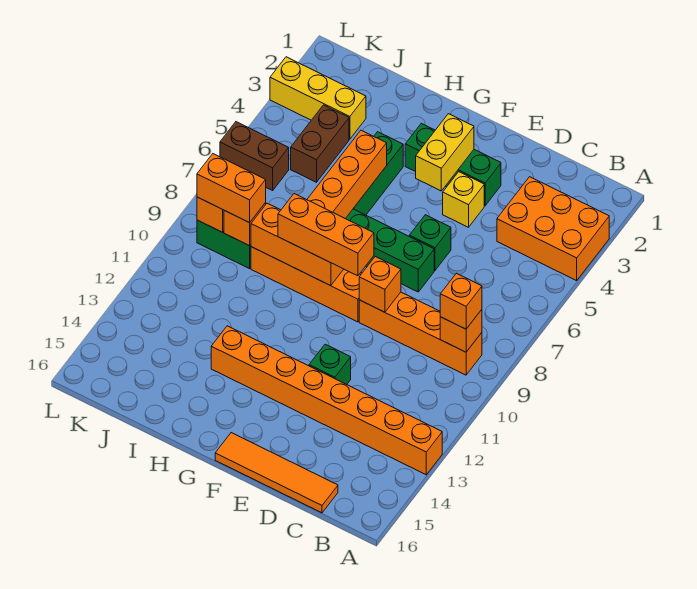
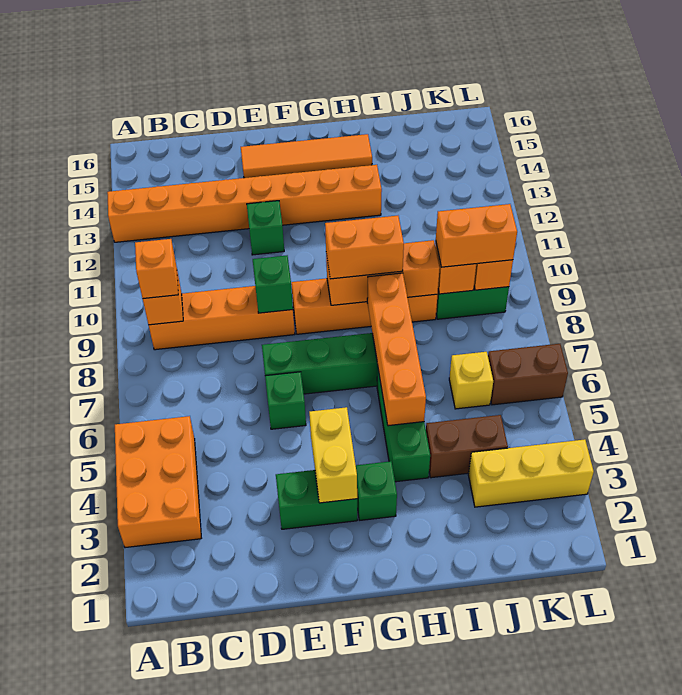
orange brick A3:C4 level 1 -> orange brick A3:B5 level 1
orange tile C16:F16 level 1 -> orange tile E15:H15 level 1
yellow brick E4 level 1 -> yellow brick J6 level 1
orange brick E9 level 2 -> green brick E9 level 2
orange brick F9:H9 level 3 -> orange brick G9:H9 level 3
brown brick J4:J5 level 1 -> brown brick I4:J4 level 1

